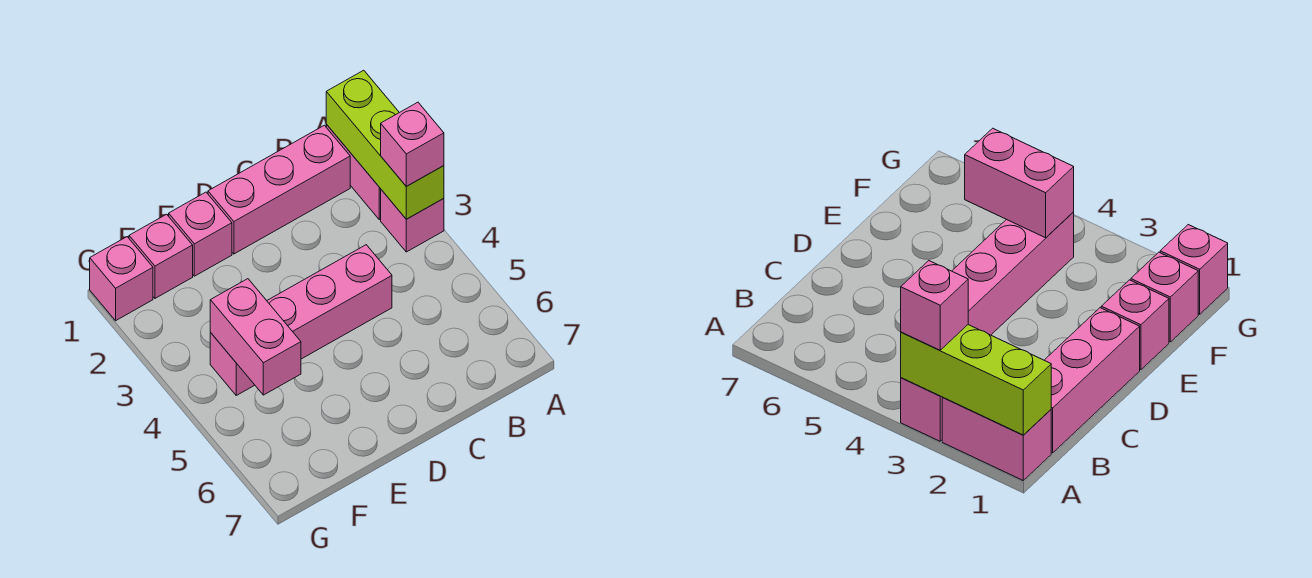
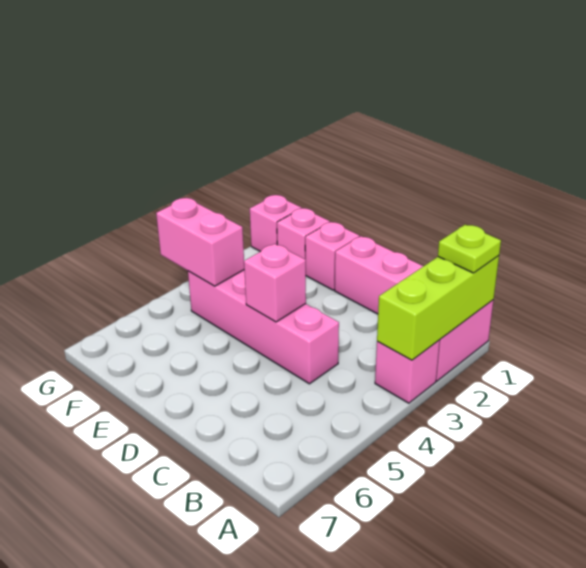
none -> lime plate A1 level 3
pink brick A3 level 3 -> pink brick D4 level 2
pink brick F4:F5 level 2 -> pink brick F4:G4 level 2

